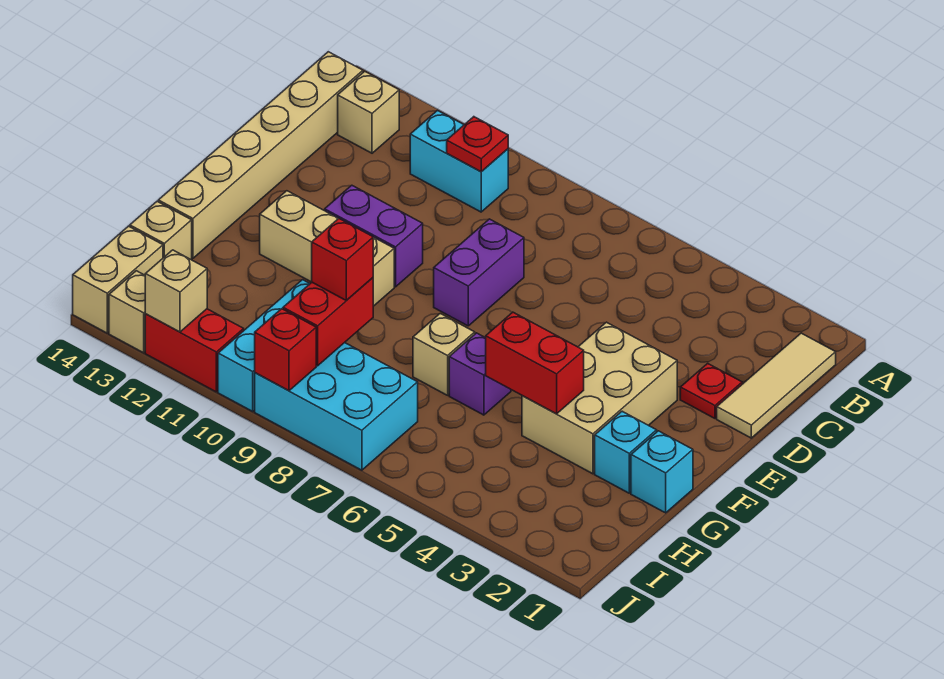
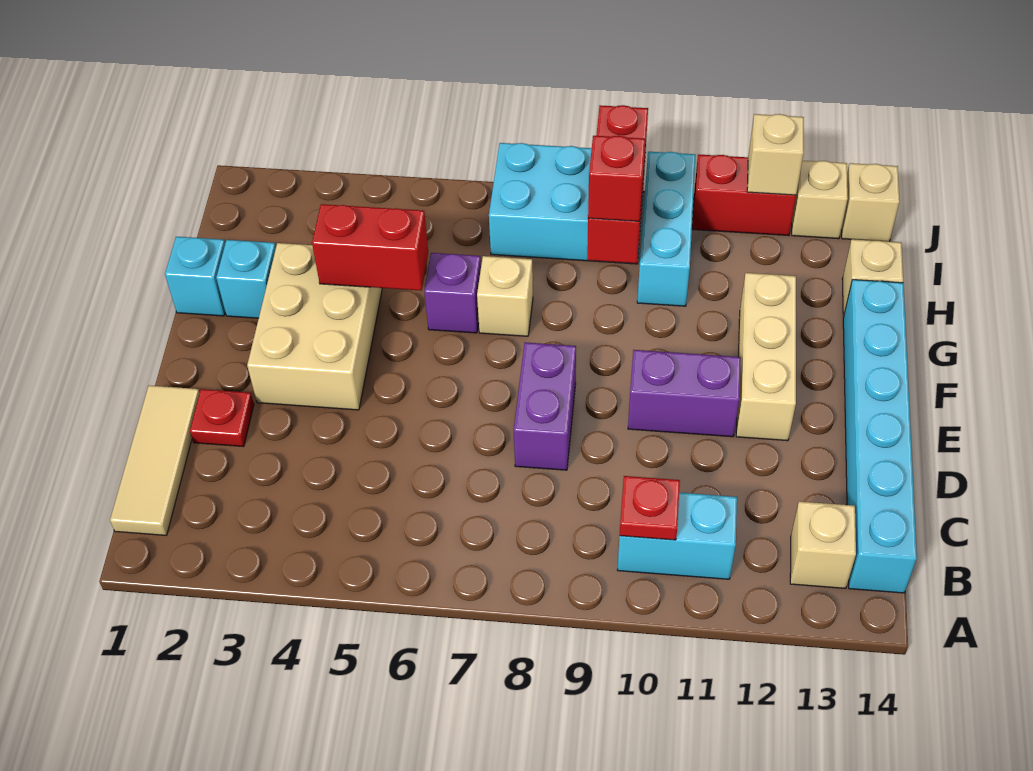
tan brick B14:G14 level 1 -> cyan brick B14:G14 level 1
tan brick F10:F12 level 1 -> tan brick E12:G12 level 1
tan brick I14:J14 level 1 -> tan brick J14 level 1

